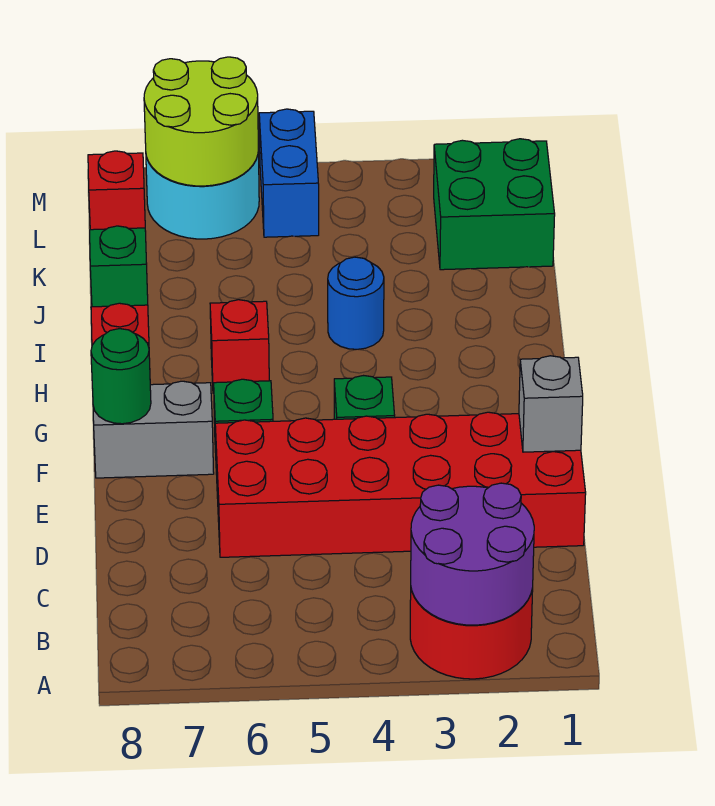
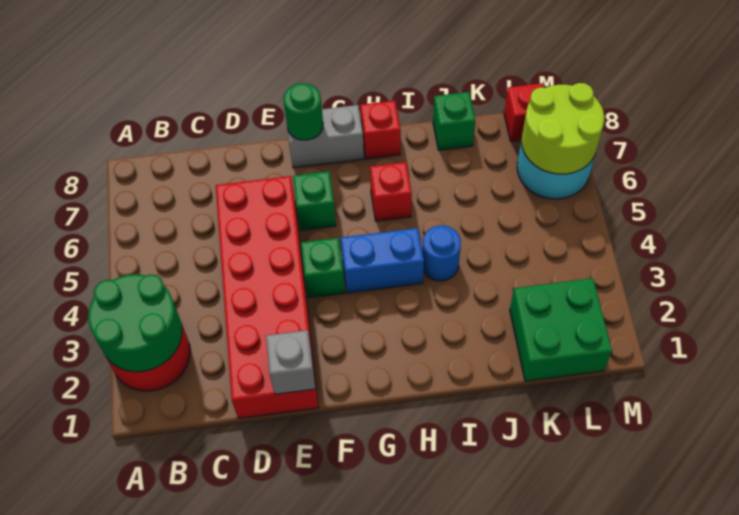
purple round brick A2:B3 level 2 -> green round brick A2:B3 level 2
grey brick F7:F8 level 1 -> grey brick F8:G8 level 1
blue brick L5:M5 level 1 -> blue brick G4:H4 level 1

